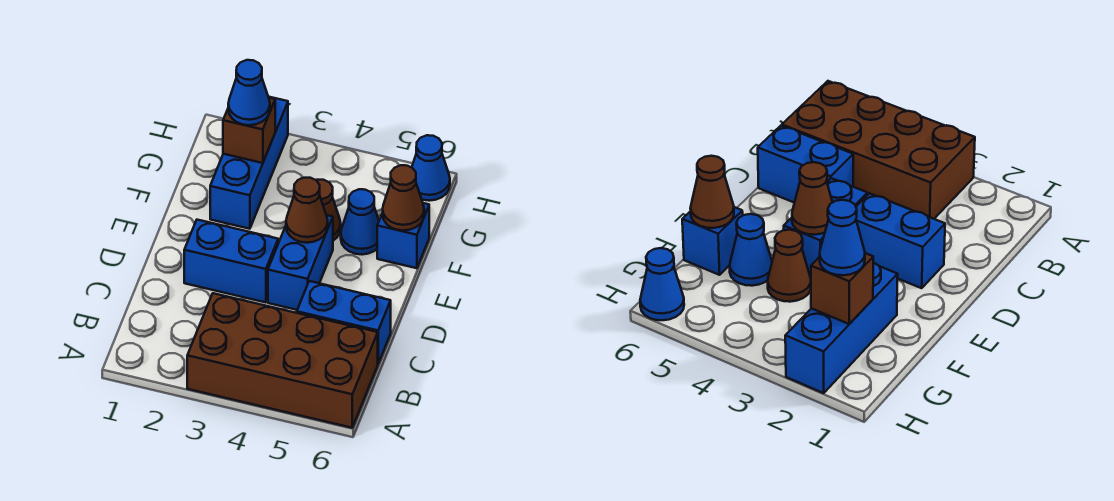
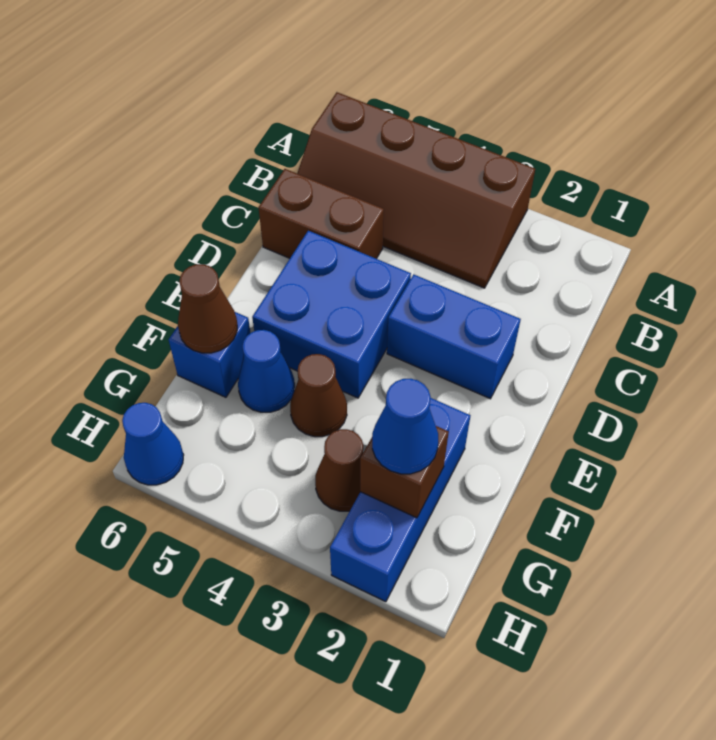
brown brick A3:B6 level 1 -> brown slope A3:B6 level 1 top A
blue brick C5:C6 level 1 -> brown brick C5:C6 level 1
blue brick D4:E4 level 1 -> blue brick D4:E5 level 1
brown cone E4 level 2 -> brown cone G3 level 1

